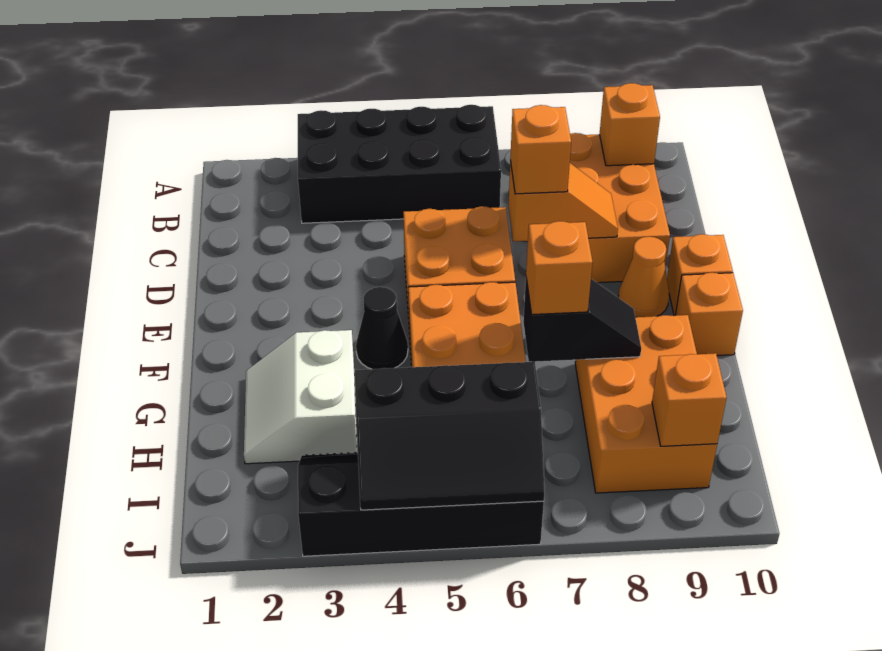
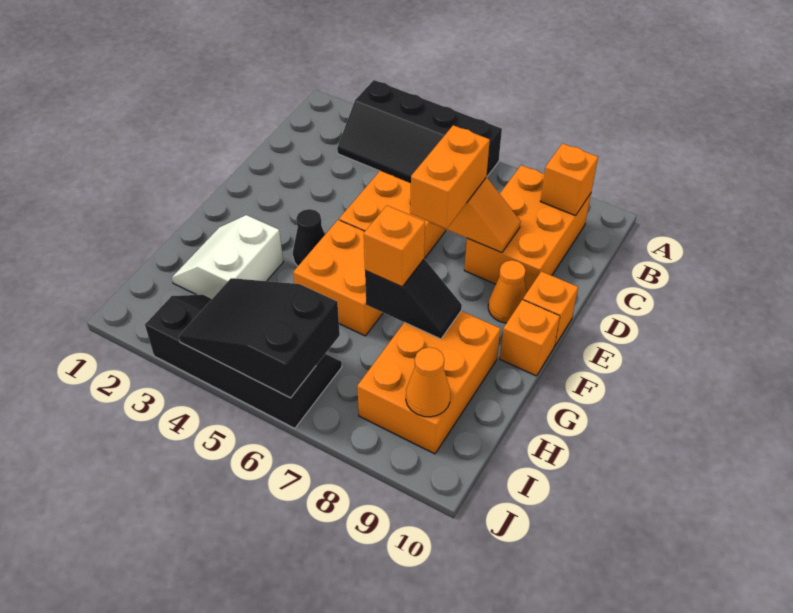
black brick A3:B6 level 1 -> black slope A3:B6 level 1 top A
orange brick D7 level 3 -> orange brick D7:E7 level 3
black slope I4:J6 level 2 top I -> black slope I4:J6 level 2 top 6
orange brick I9 level 2 -> orange cone I9 level 2

